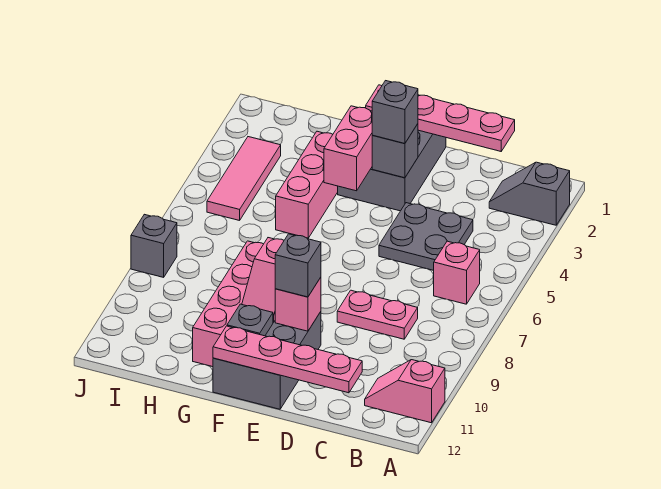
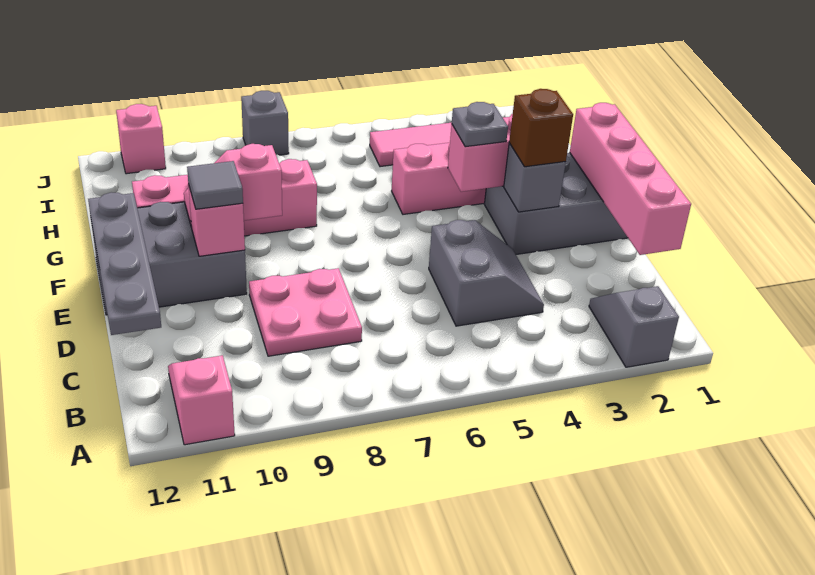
pink brick B6 level 1 -> pink brick J11 level 1
pink plate C1:F1 level 2 -> pink brick C1:F1 level 2
grey plate C4:D5 level 1 -> grey slope C4:D5 level 1 top 5
pink plate C8:D8 level 1 -> pink plate C8:D9 level 1
pink plate C12:F12 level 2 -> grey plate C12:F12 level 2
grey brick E3 level 3 -> brown brick E3 level 3
grey brick E10 level 3 -> grey tile E10 level 3
grey plate F11 level 2 -> grey plate F4 level 3

